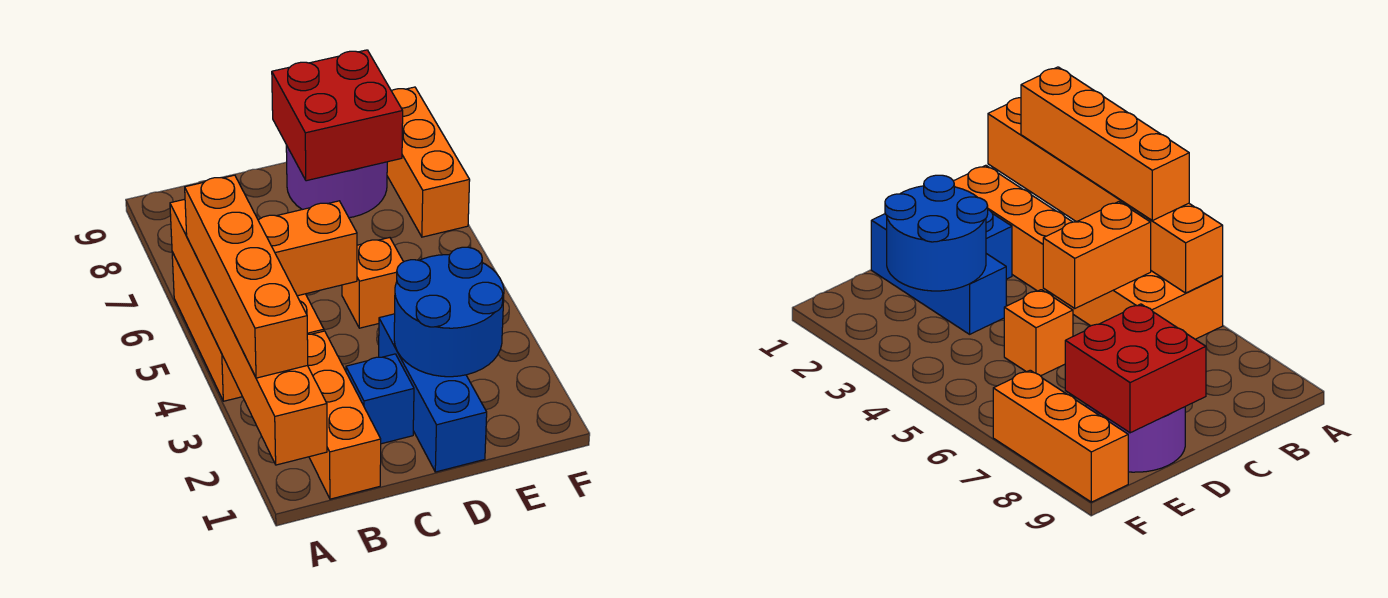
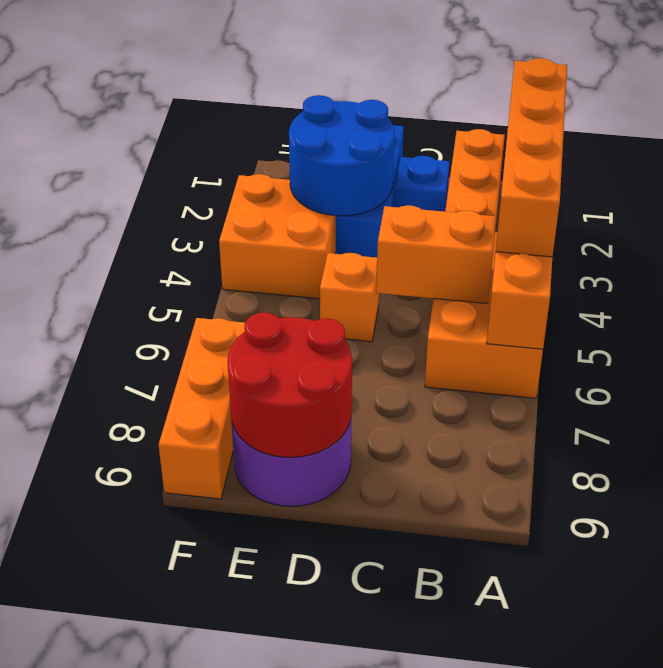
red brick D8:E9 level 2 -> red round brick D8:E9 level 2
none -> orange brick E3:F4 level 1

